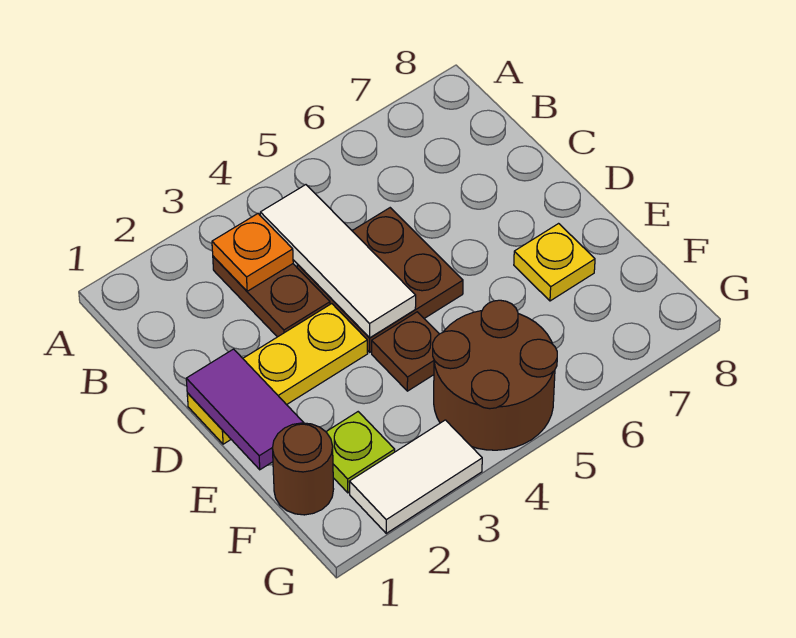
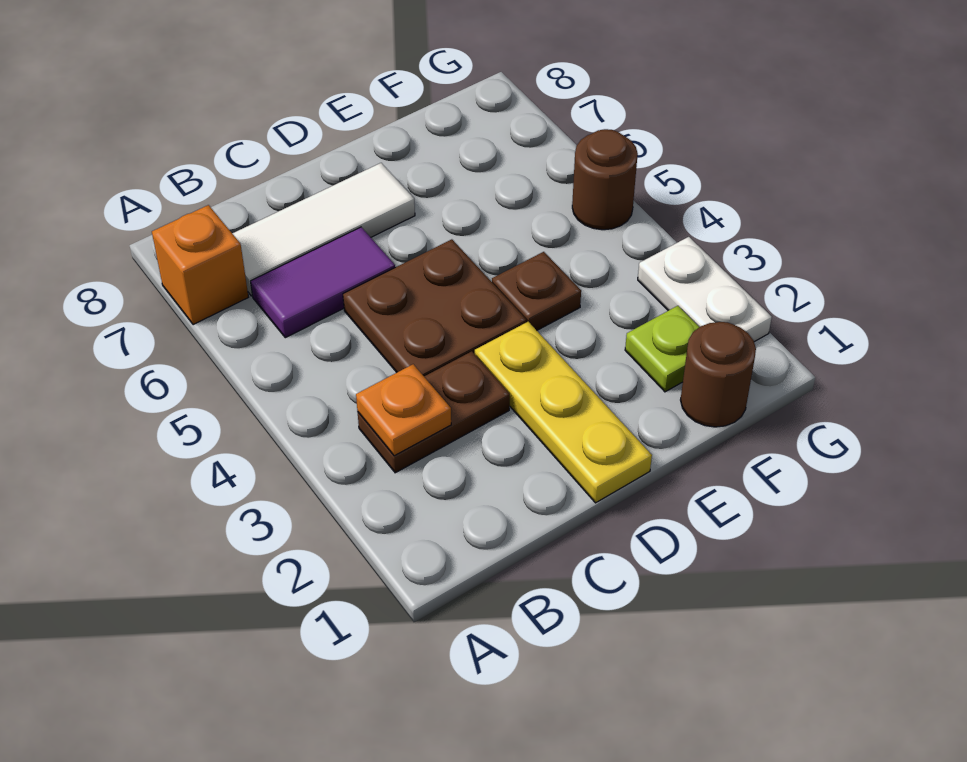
none -> orange brick A7 level 1
white tile B4:D4 level 2 -> white tile B7:D7 level 1
purple tile D1:E1 level 2 -> purple tile B6:C6 level 1
yellow plate E7 level 1 -> none
brown round brick F4:G5 level 1 -> brown round brick G5 level 1
white tile G2:G3 level 1 -> white plate G2:G3 level 1

